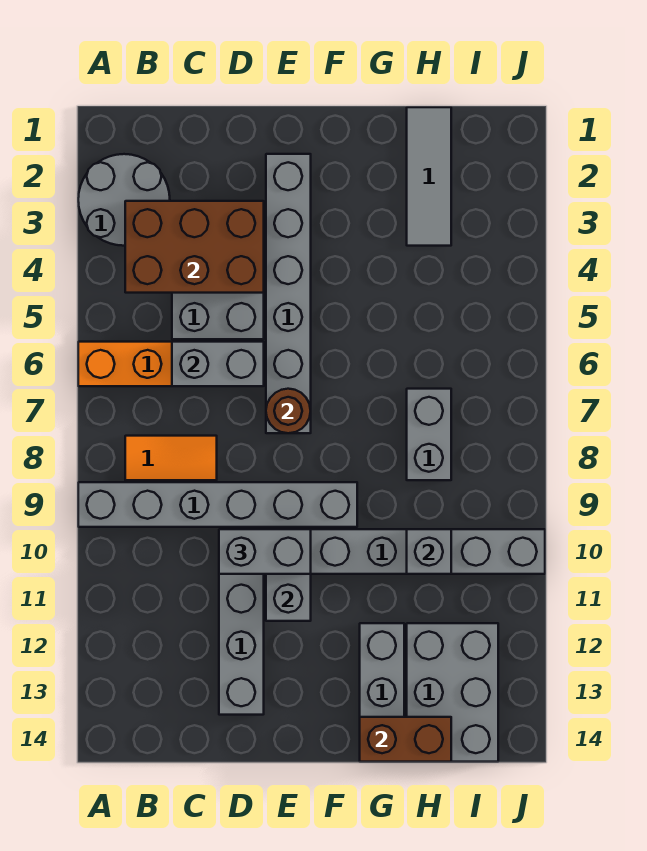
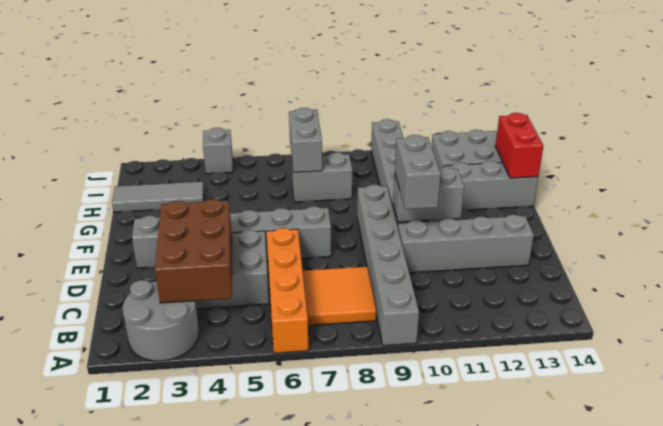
orange tile B8:C8 level 1 -> orange tile B7:C8 level 1
grey brick C6:D6 level 2 -> grey brick H7:I7 level 2
brown round brick E7 level 2 -> none
brown brick G14:H14 level 2 -> red brick G14:H14 level 2
grey brick H10 level 2 -> grey brick J4 level 1

